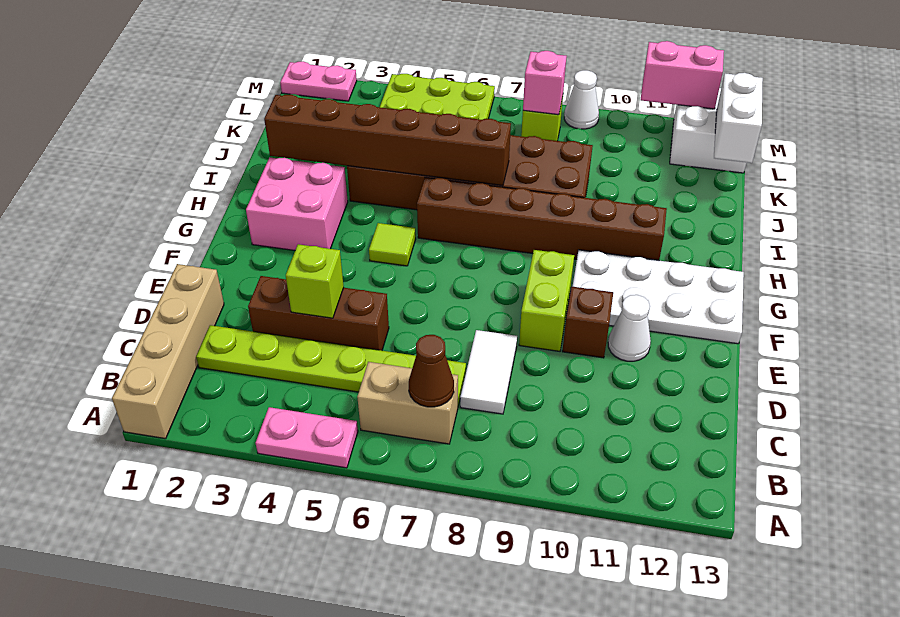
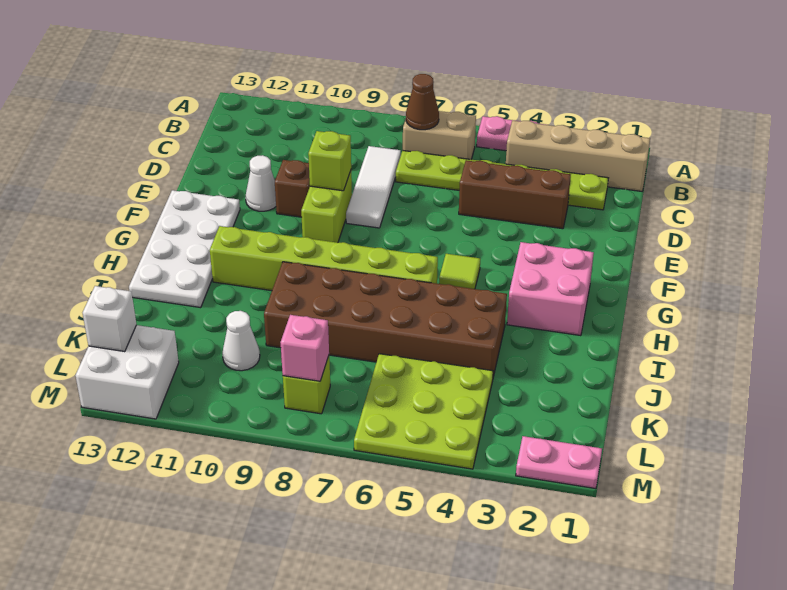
tan brick A1:D1 level 1 -> tan brick B1:B4 level 1
white tile C8:D8 level 1 -> white tile C8:E8 level 1
lime brick D4 level 2 -> lime brick E9 level 2
white plate F10:G13 level 1 -> white plate F12:I13 level 1
brown brick H6:H11 level 1 -> lime brick H6:H11 level 1
brown brick I2:I7 level 2 -> none
white brick K13:L13 level 2 -> white brick L13 level 2
white cone M9 level 1 -> white cone K10 level 1
pink brick M11:M12 level 2 -> none

